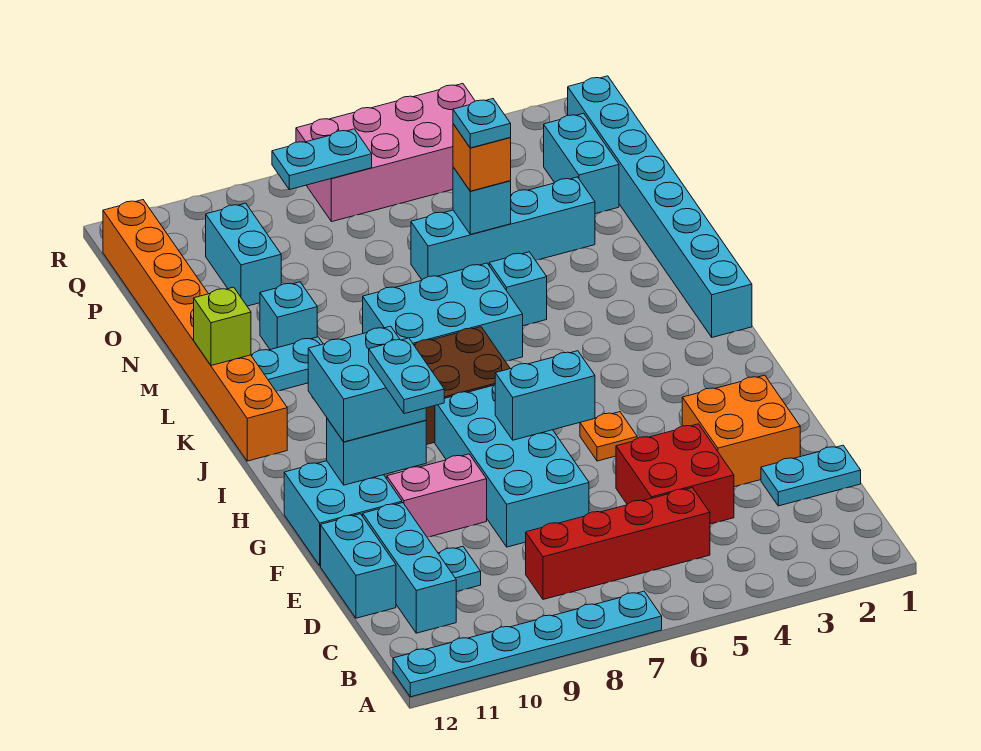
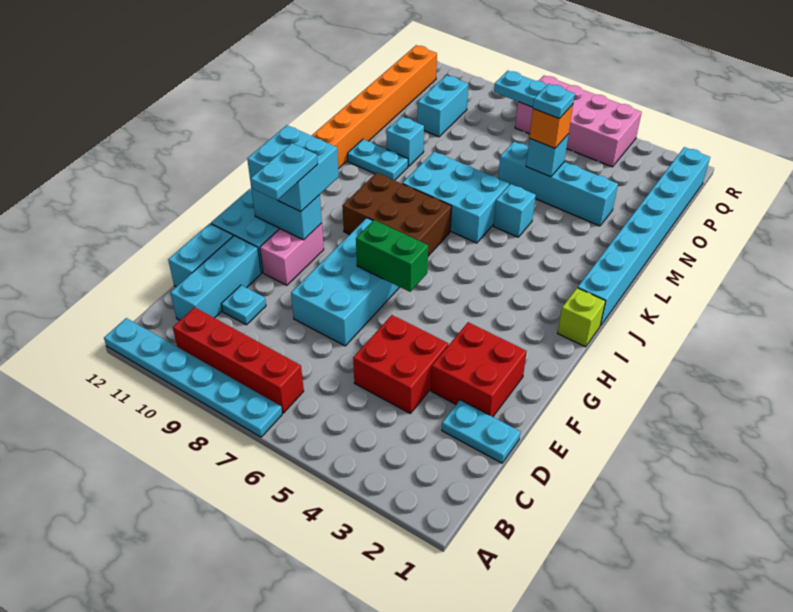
red brick C5:C8 level 1 -> red brick B7:B10 level 1
orange brick E2:F3 level 1 -> red brick E2:F3 level 1
pink brick F9:F10 level 1 -> pink brick F10:G10 level 1
orange plate G5 level 1 -> none
cyan brick G6:G7 level 2 -> green brick G6:G7 level 2
lime brick L12 level 2 -> lime brick I1 level 1
cyan brick O2:P2 level 1 -> none

